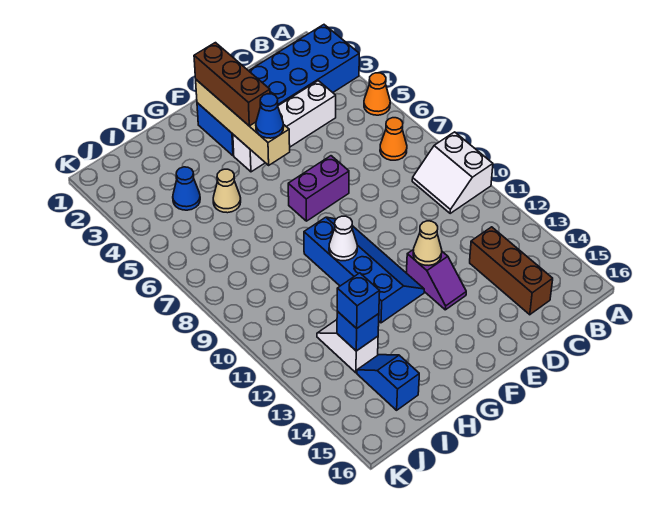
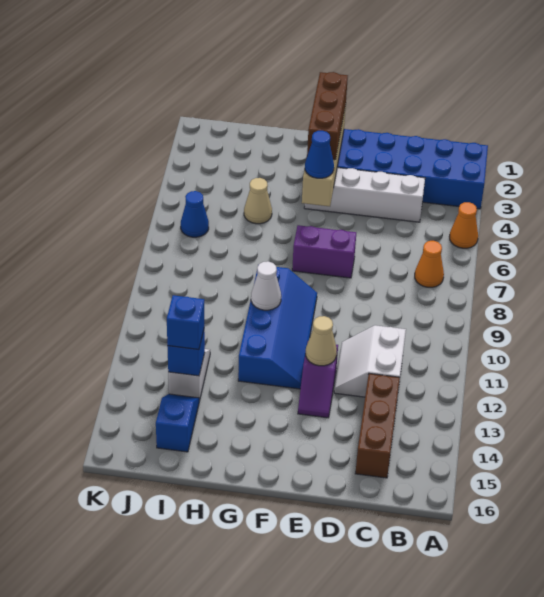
white slope A9:B10 level 1 top A -> white slope C11:D12 level 1 top C
blue cone I4 level 1 -> blue cone J6 level 1

